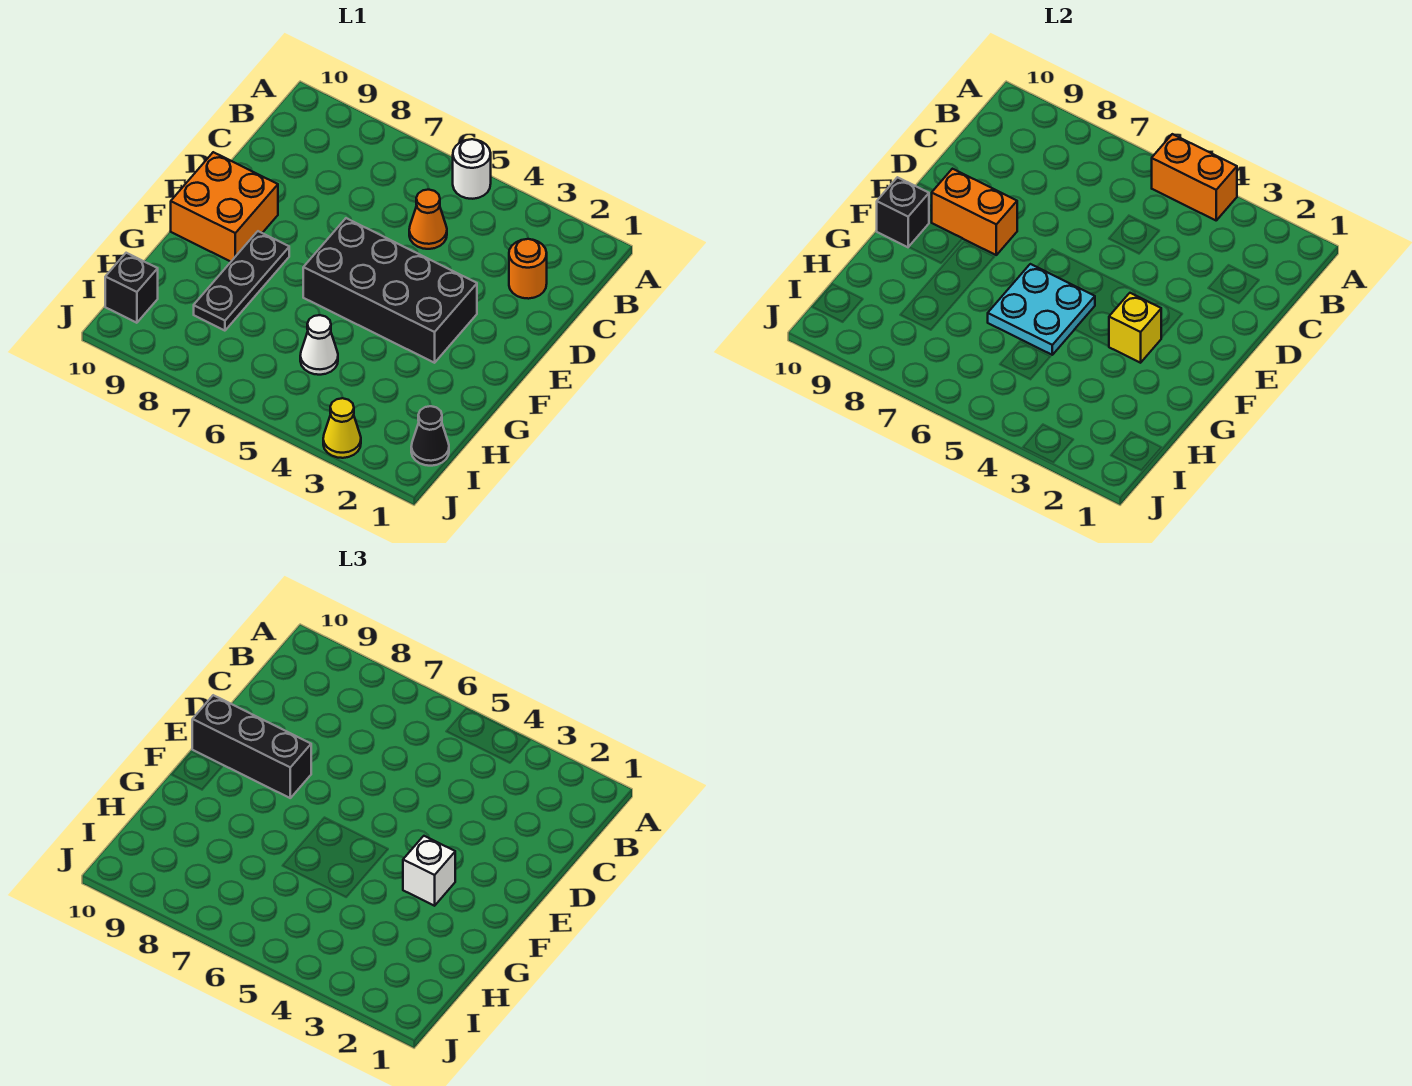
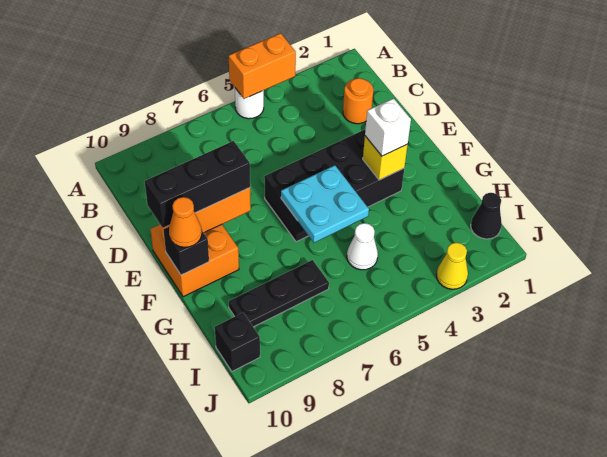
orange cone C5 level 1 -> orange cone F10 level 3
black plate F8:H8 level 1 -> black plate H7:H9 level 1

